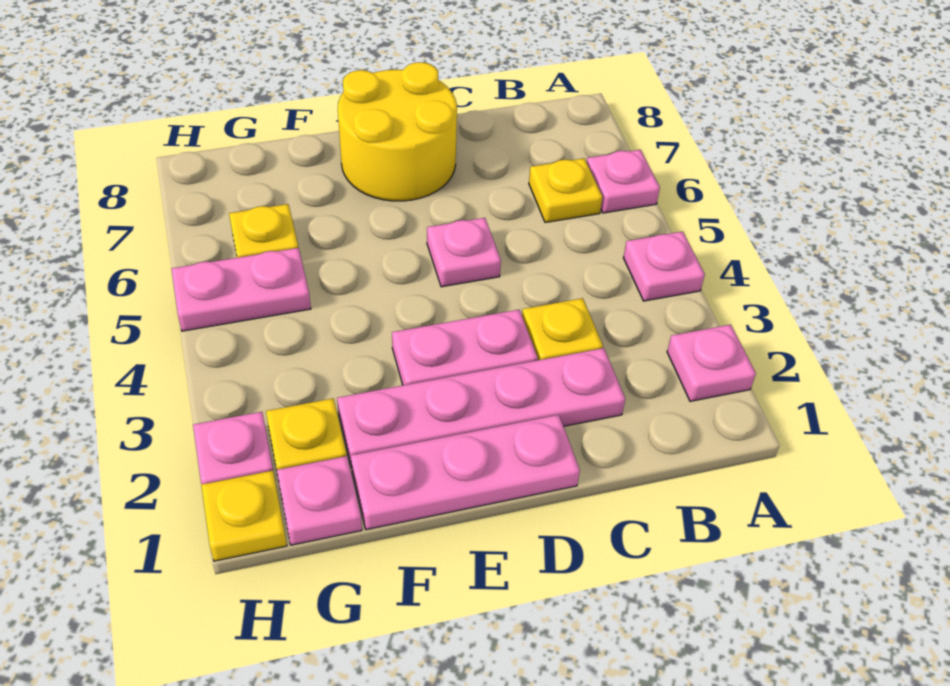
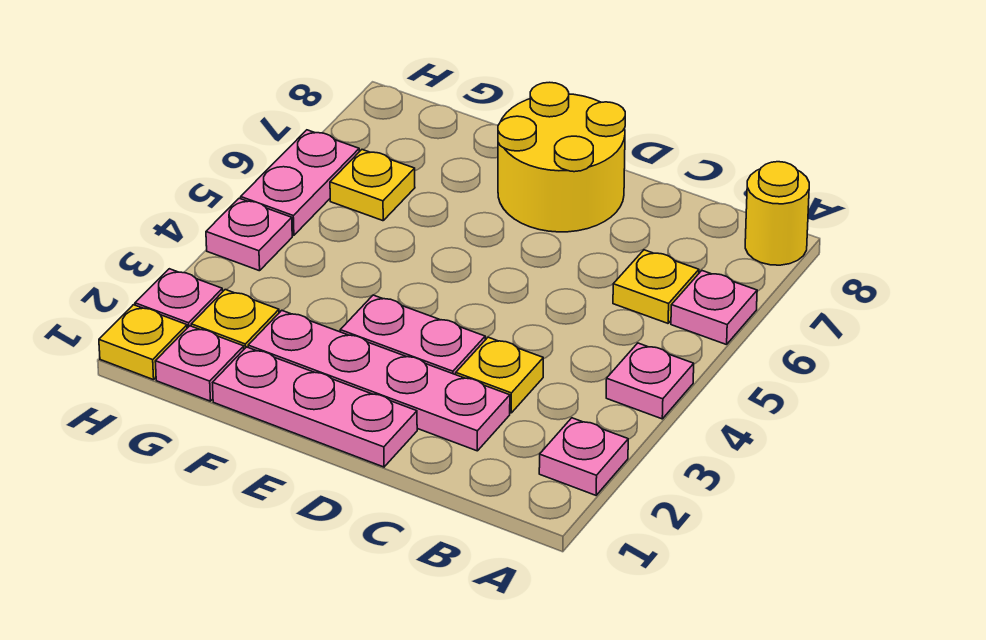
none -> yellow round brick A8 level 1
pink plate D5 level 1 -> pink plate H4 level 1
pink plate G5:H5 level 1 -> pink plate H5:H6 level 1

